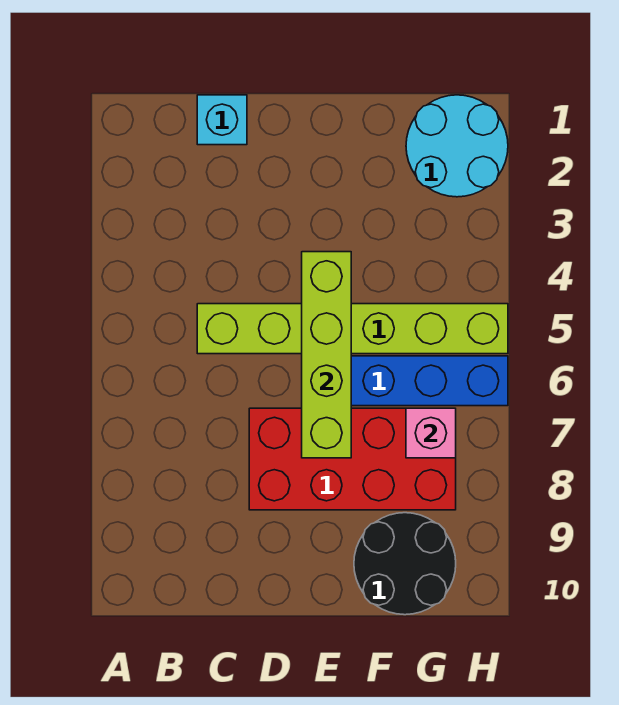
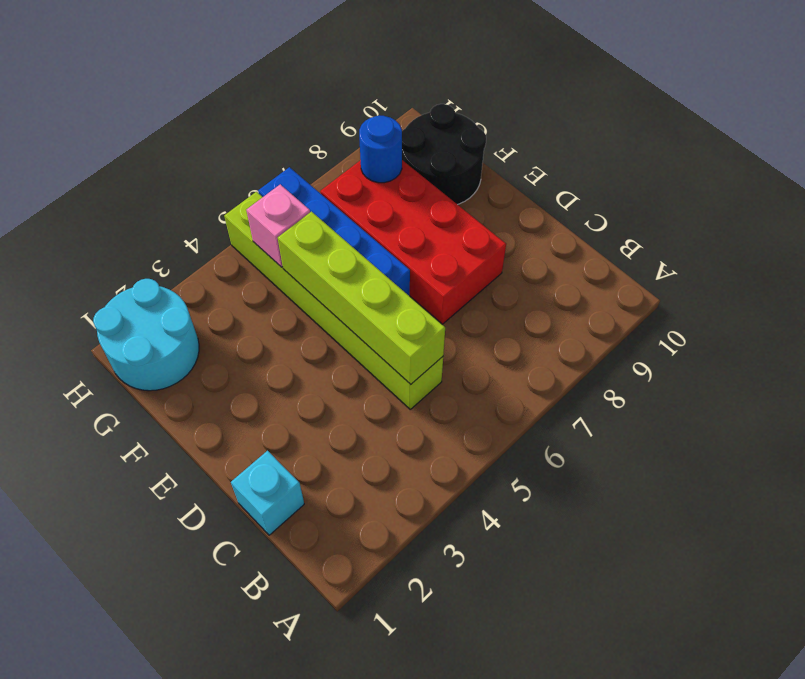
lime brick E4:E7 level 2 -> lime brick C5:F5 level 2
pink brick G7 level 2 -> pink brick G5 level 2
none -> blue round brick G8 level 2

